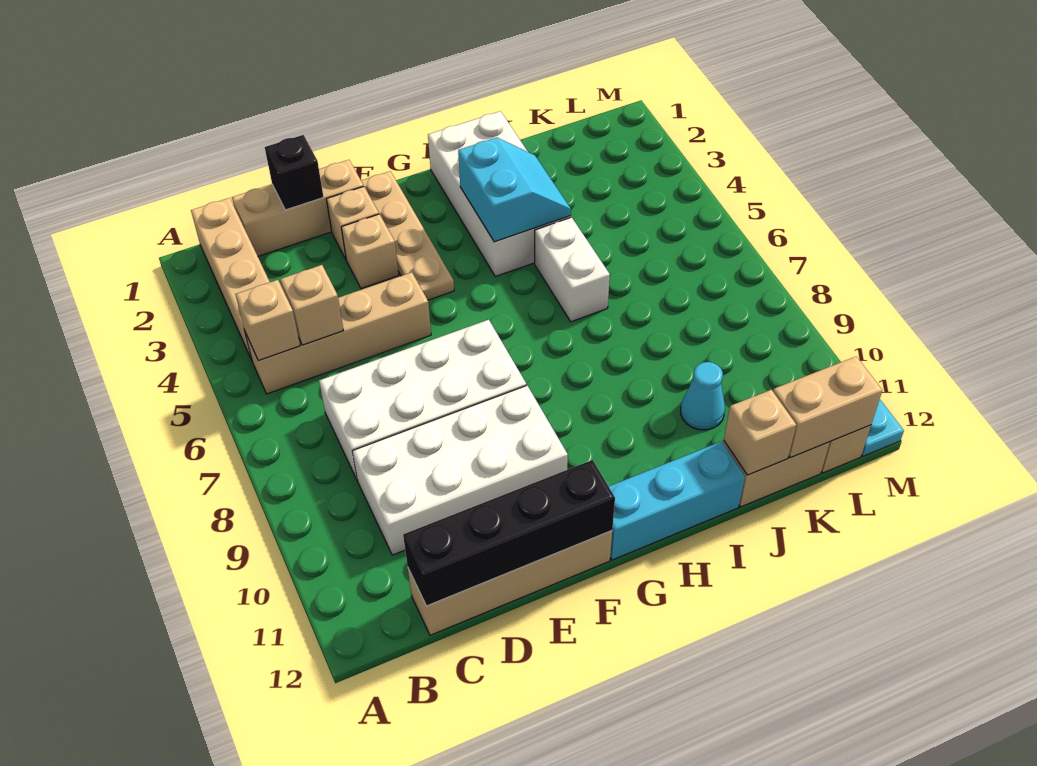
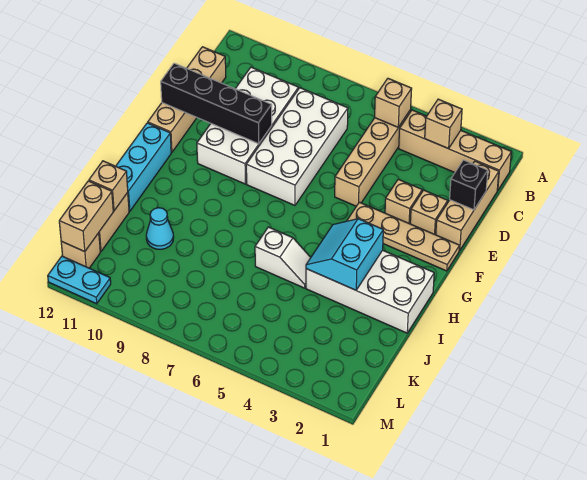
tan brick C5 level 2 -> tan brick B3 level 2
black brick C12:F12 level 2 -> black brick E9:E12 level 2
cyan slope H3:I4 level 2 top H -> cyan slope H3:I4 level 2 top 3
white brick I5:I6 level 1 -> white slope I5:I6 level 1 top 6

